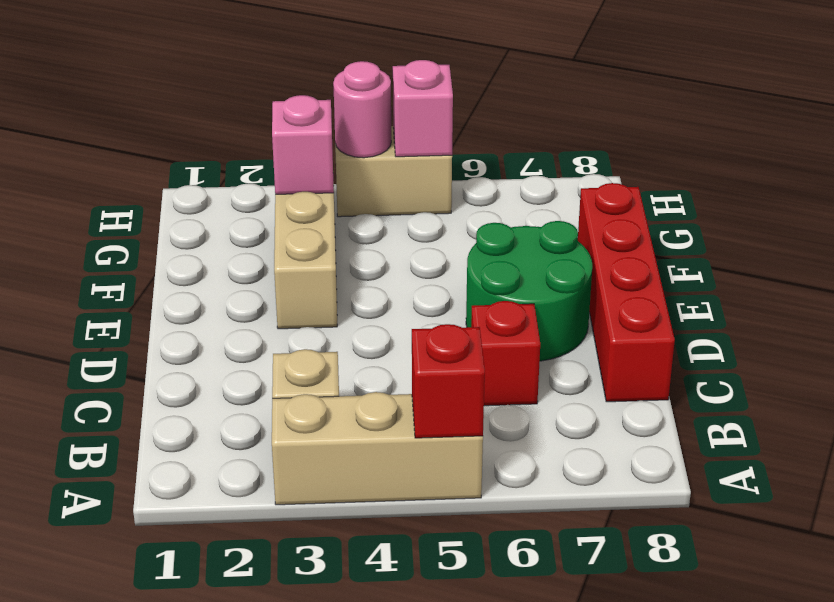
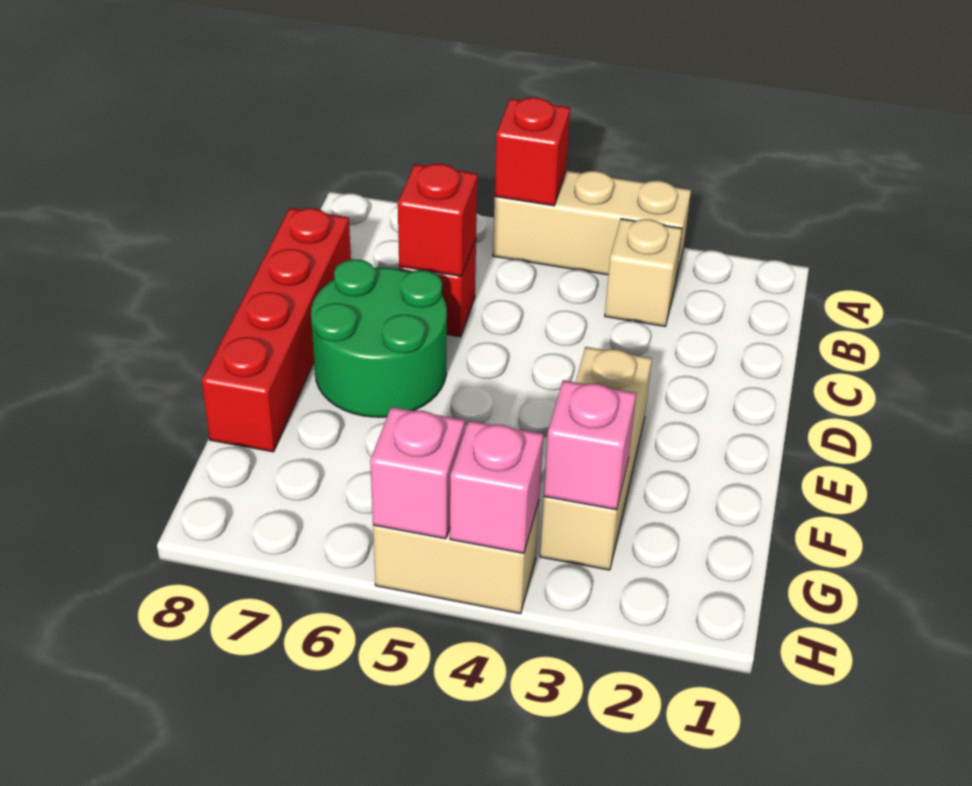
none -> red brick C6 level 2
pink round brick H4 level 2 -> pink brick H4 level 2

